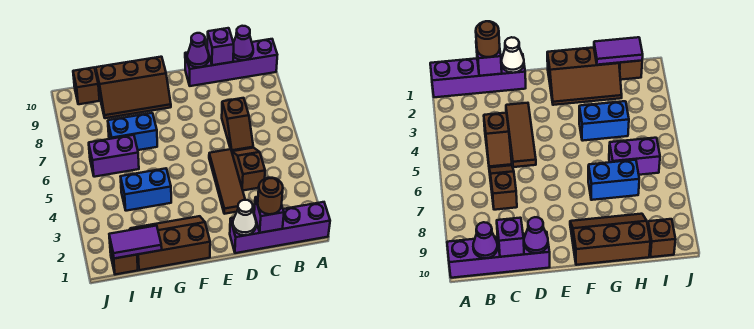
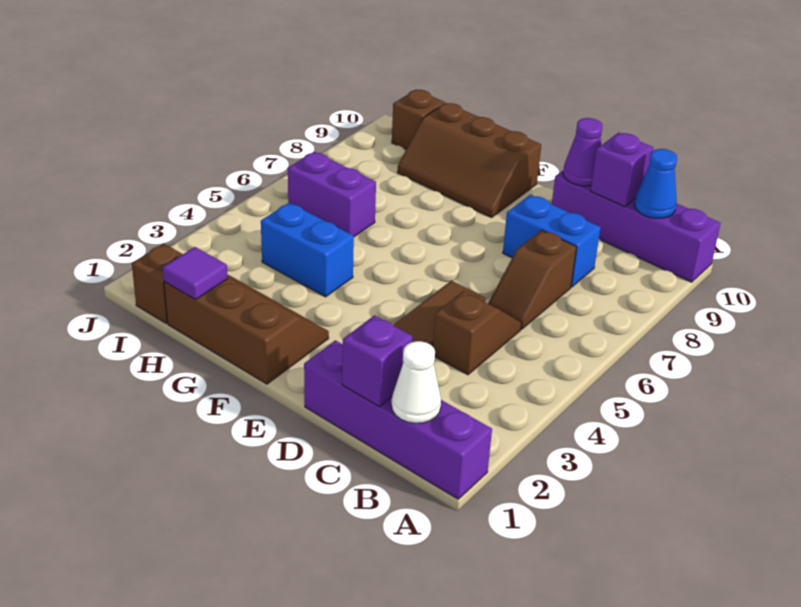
purple cone B10 level 2 -> blue cone B10 level 2
brown round brick C1 level 3 -> none
white cone D1 level 2 -> white cone B1 level 2
blue brick G7:H7 level 1 -> blue brick C8:D8 level 1
purple tile H1:I1 level 2 -> purple tile H1 level 2

